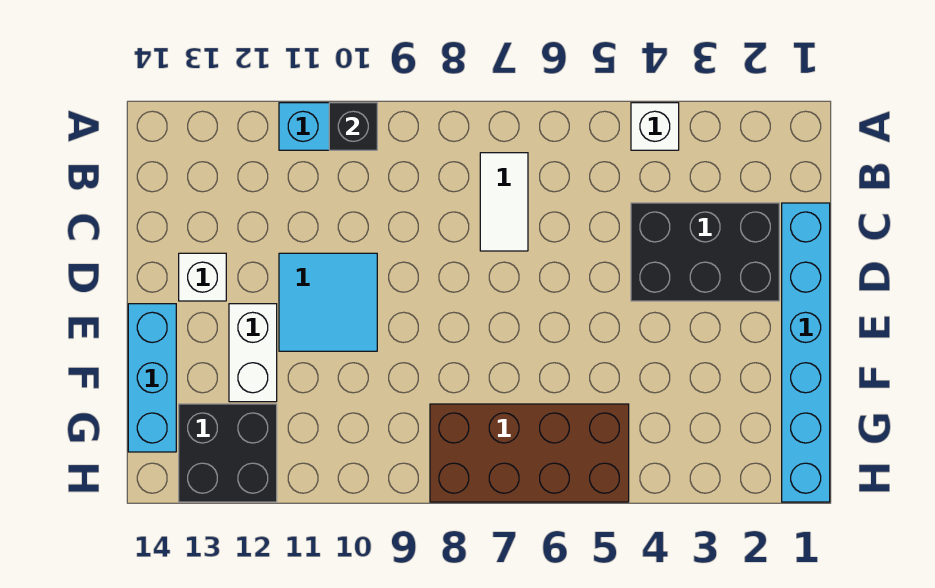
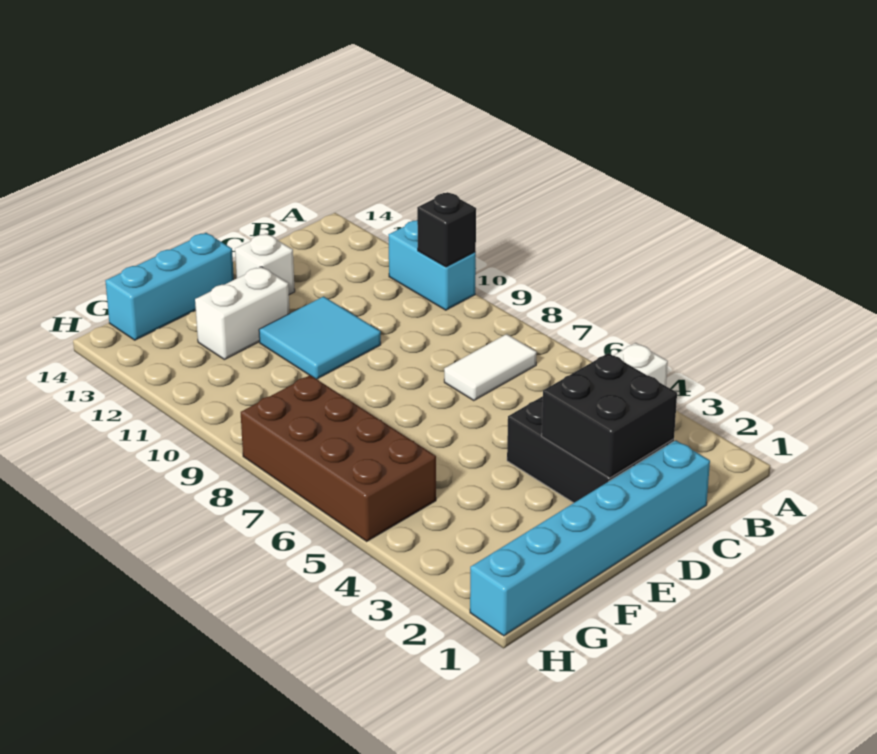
black brick G12:H13 level 1 -> black brick C2:D3 level 2

